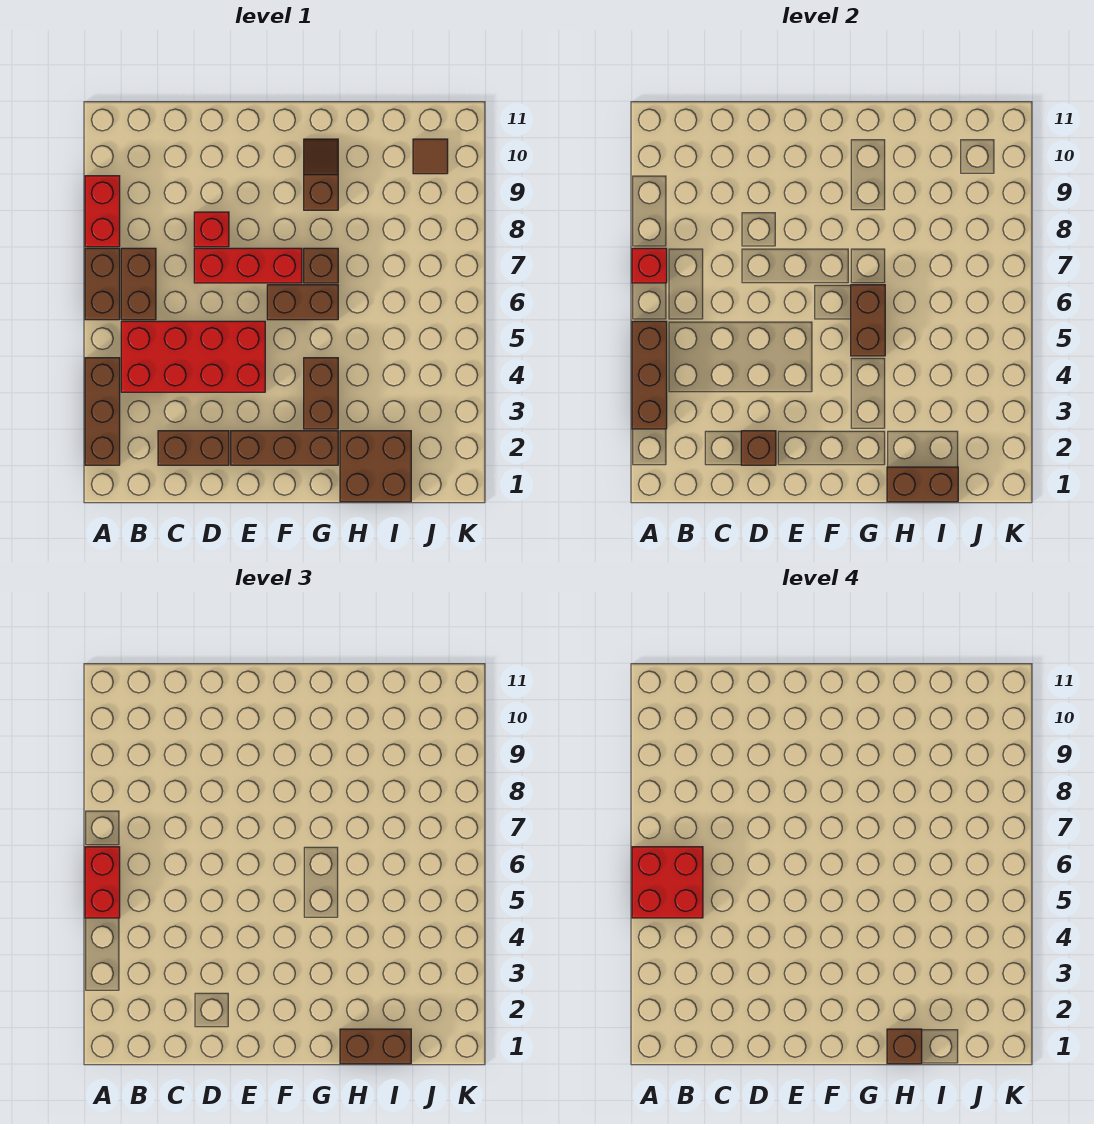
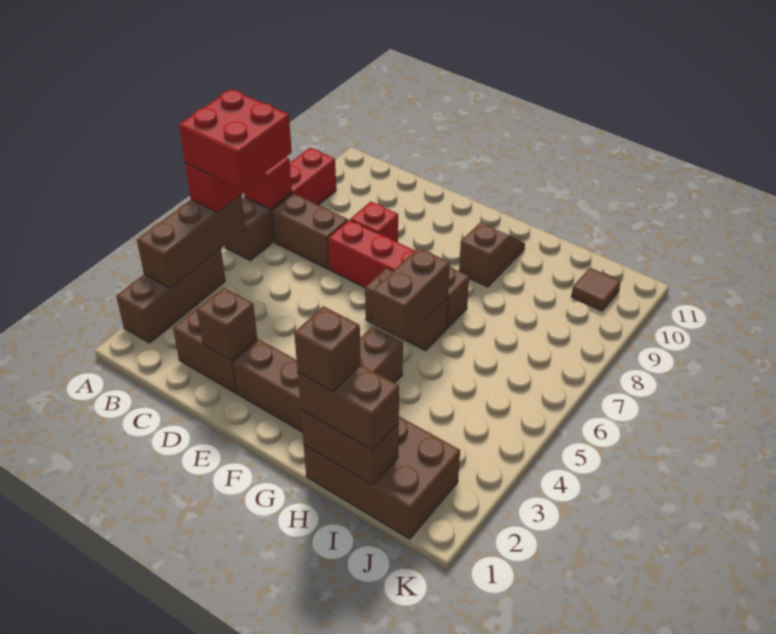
red brick B4:E5 level 1 -> none
brown brick B6:B7 level 1 -> brown brick B7:C7 level 1
brown brick H1:I2 level 1 -> brown brick H1:J2 level 1

